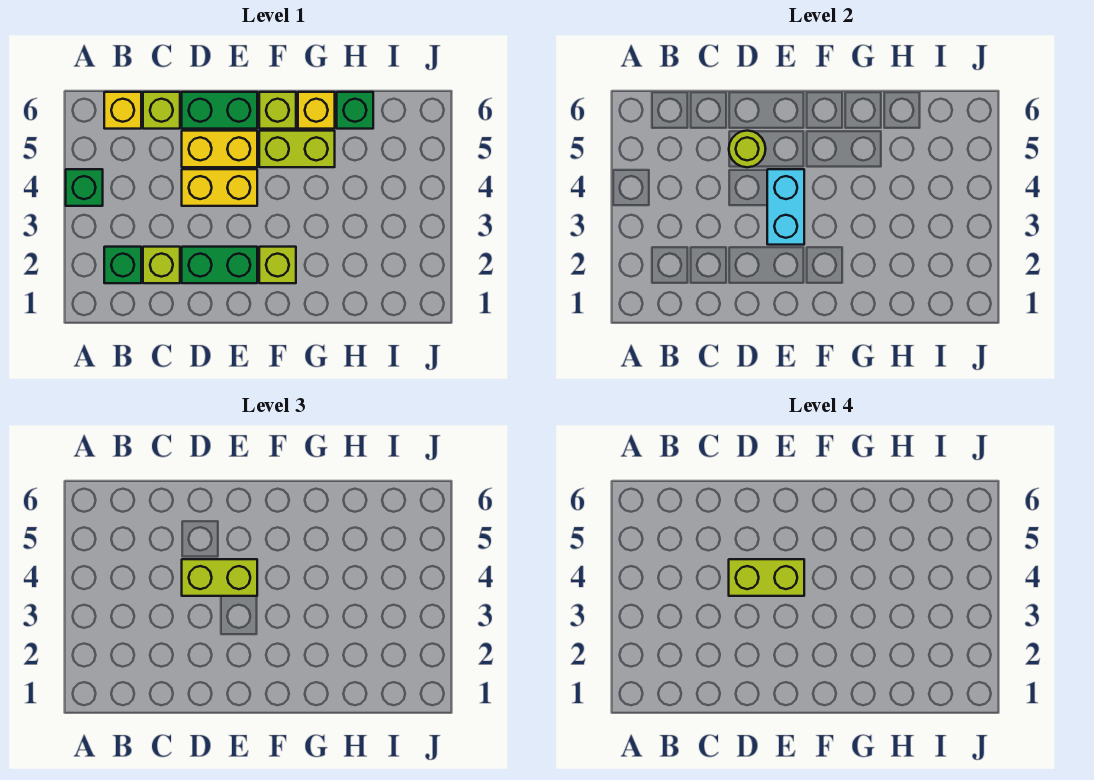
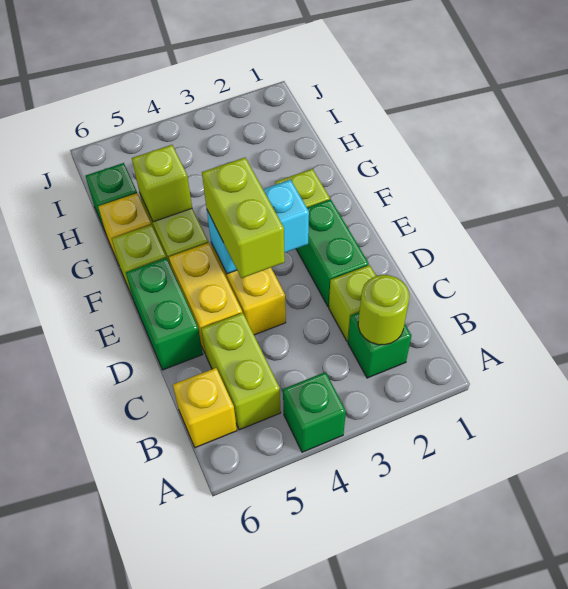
lime brick C6 level 1 -> lime brick G5 level 2
lime brick D4:E4 level 4 -> lime brick B5:C5 level 1
lime round brick D5 level 2 -> lime round brick B2 level 2

